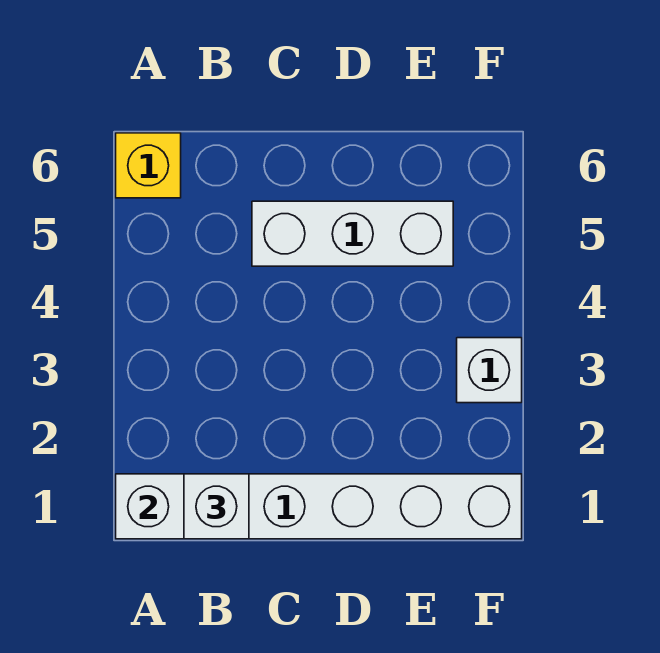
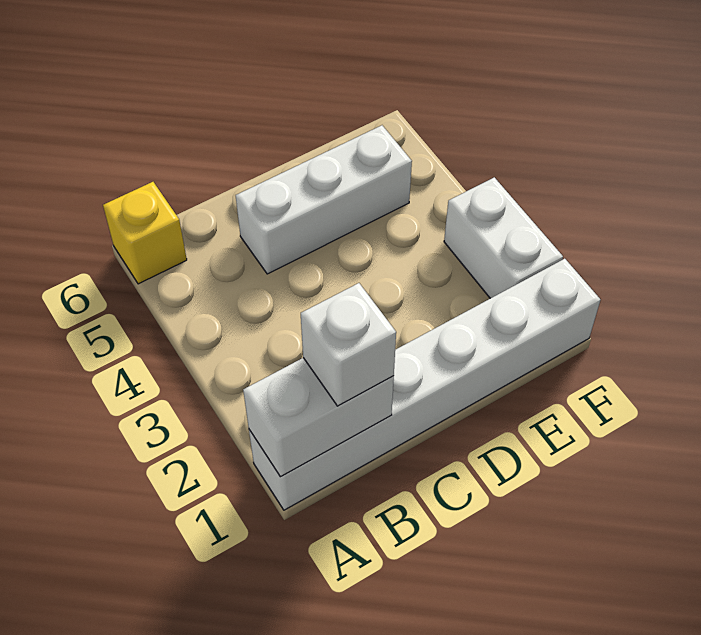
white brick F3 level 1 -> white brick F2:F3 level 1

